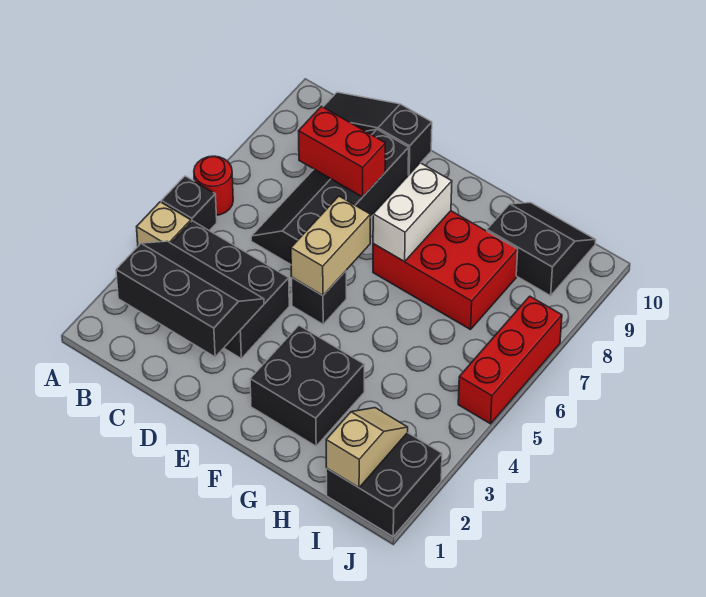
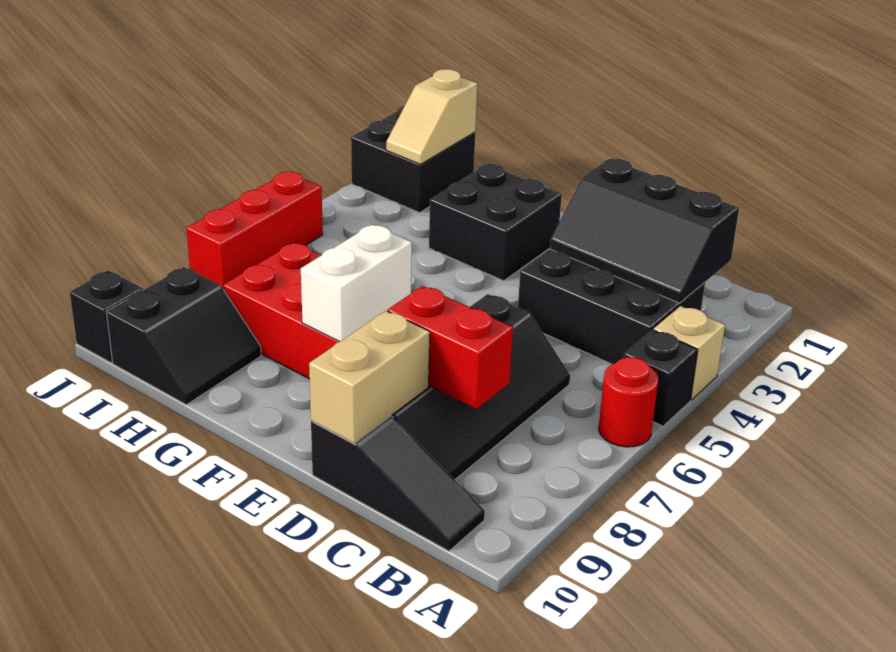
black brick E5 level 1 -> black brick J10 level 1
tan brick E5:E6 level 2 -> tan brick D9:D10 level 2
black slope H9:I10 level 1 top 9 -> black slope H9:I10 level 1 top I

